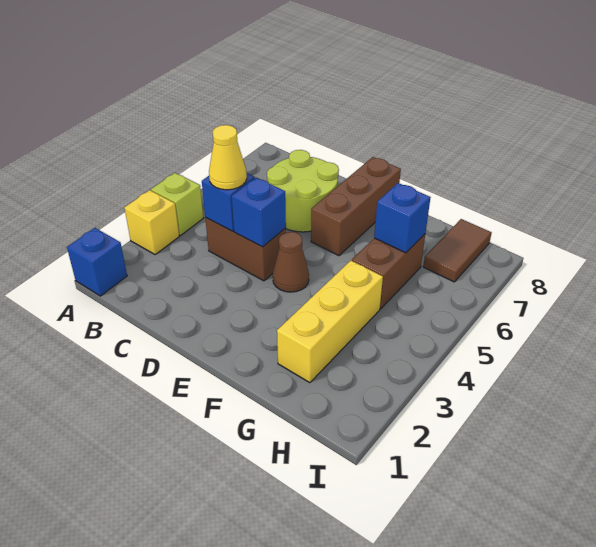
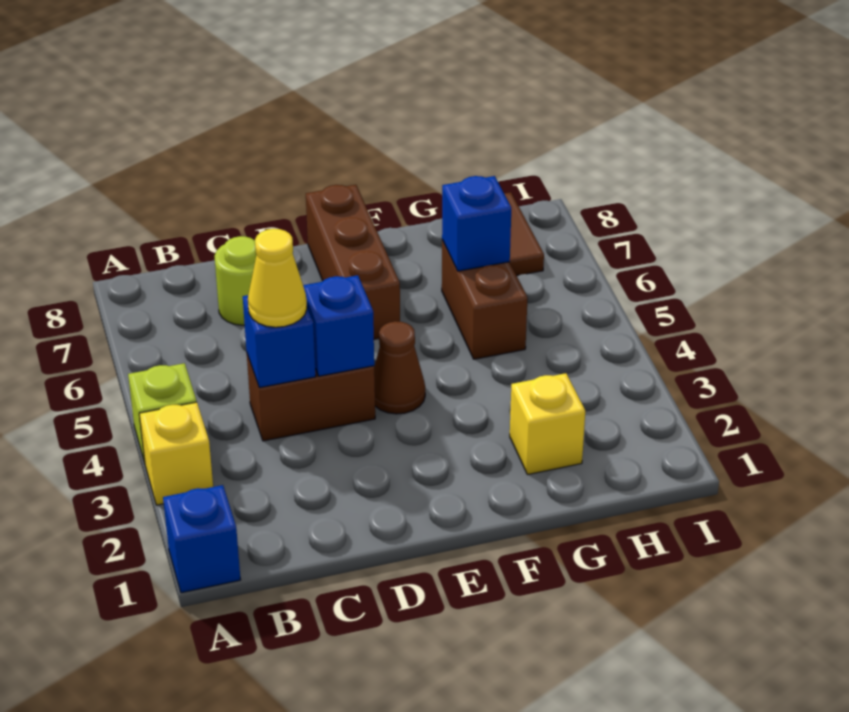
lime round brick C6:D7 level 1 -> lime round brick C7 level 1
yellow brick G2:G4 level 1 -> yellow brick G2 level 1

